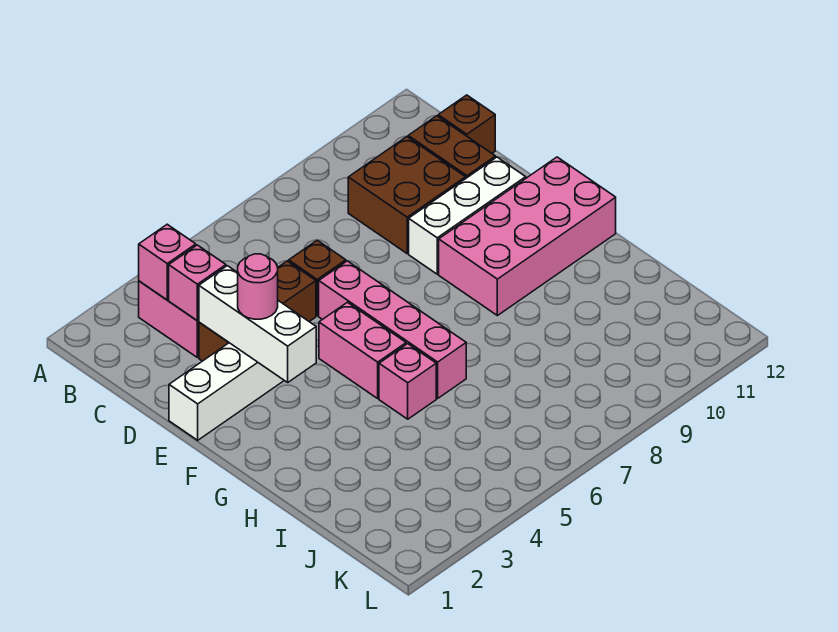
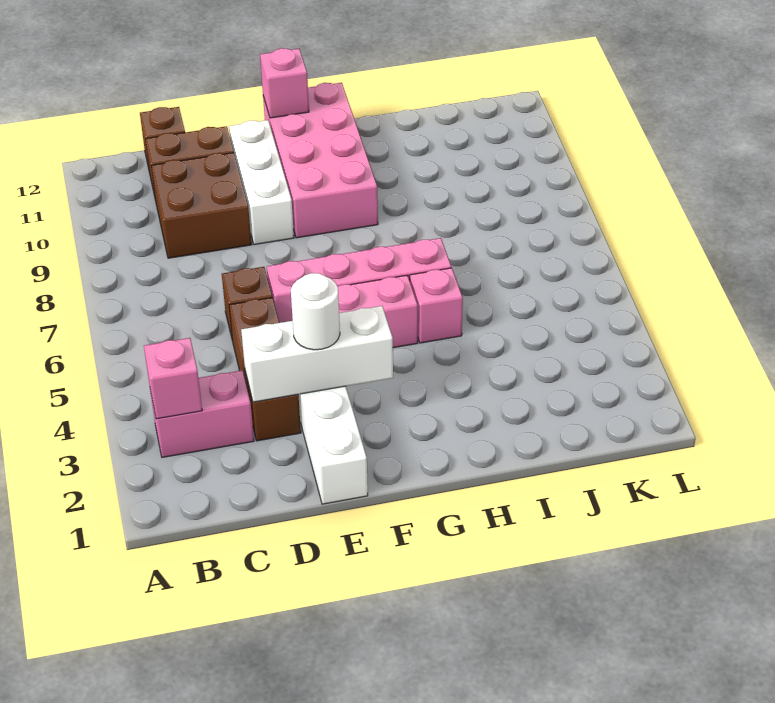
pink brick C3 level 2 -> pink brick F12 level 2
pink round brick E3 level 3 -> white round brick E3 level 3

